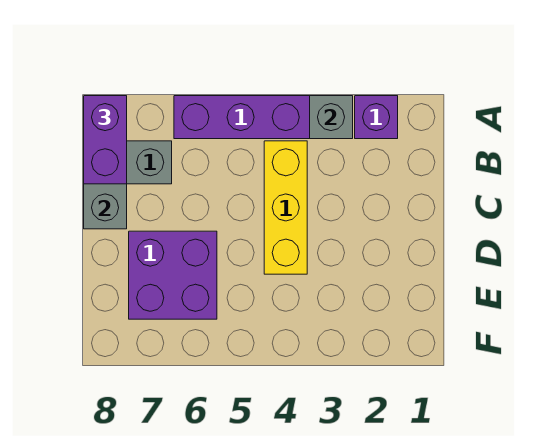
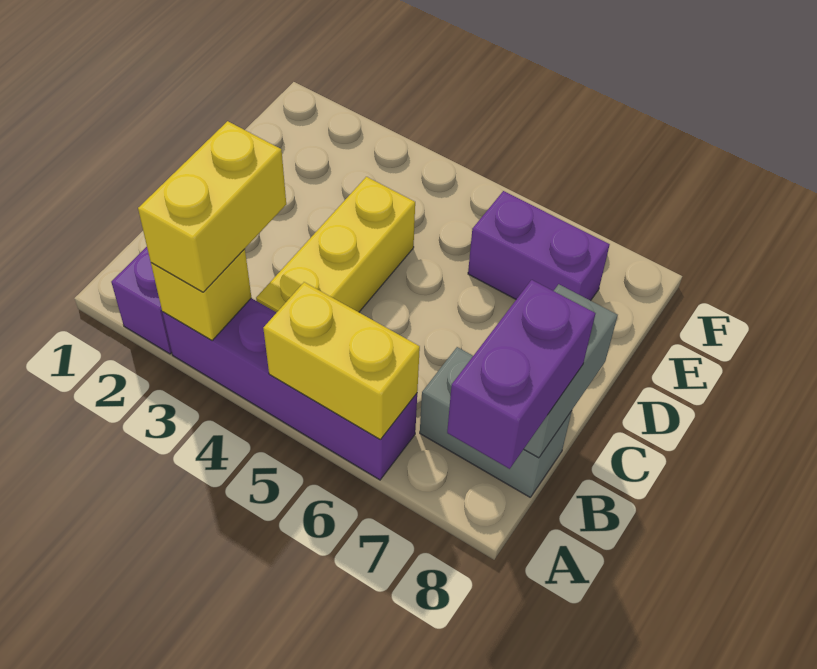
grey brick A3 level 2 -> yellow brick A3 level 2
none -> yellow brick A3:B3 level 3
none -> yellow brick A5:A6 level 2
purple brick D6:E7 level 1 -> purple brick E6:E7 level 1

